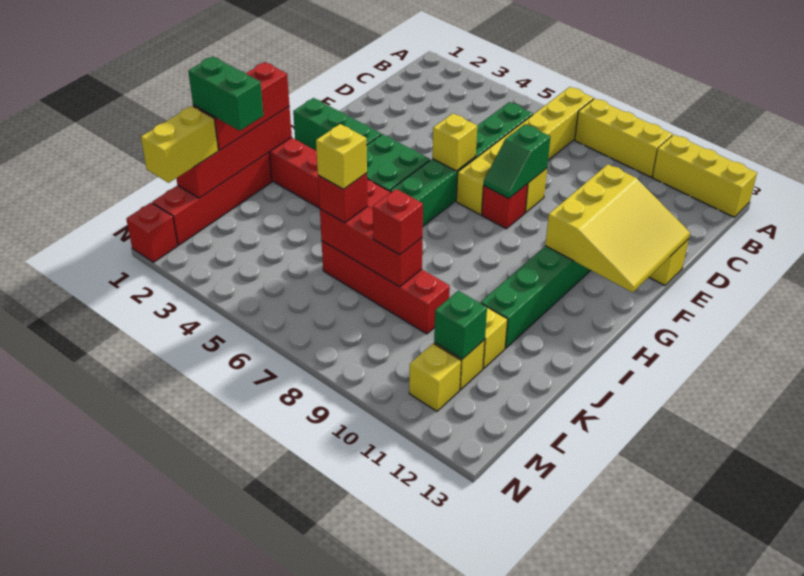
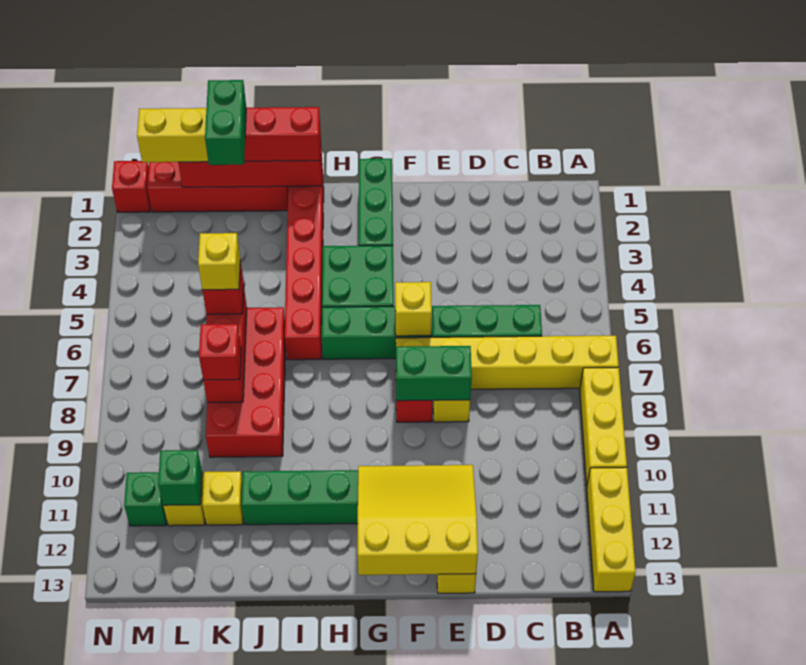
green slope E8:F8 level 2 top E -> green brick E8:F8 level 2
yellow slope E11:G13 level 2 top 11 -> yellow slope E11:G13 level 2 top 13
red brick K6:K9 level 1 -> red brick J6:K9 level 1
yellow brick M11 level 1 -> green brick M11 level 1

